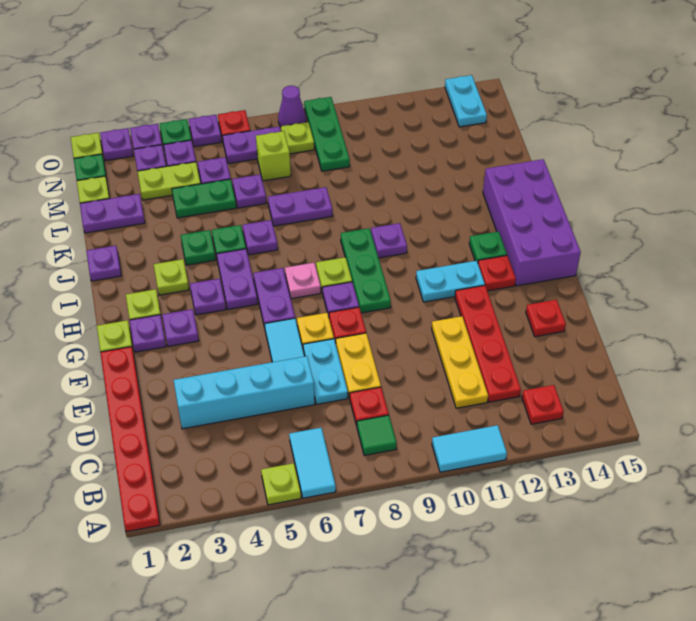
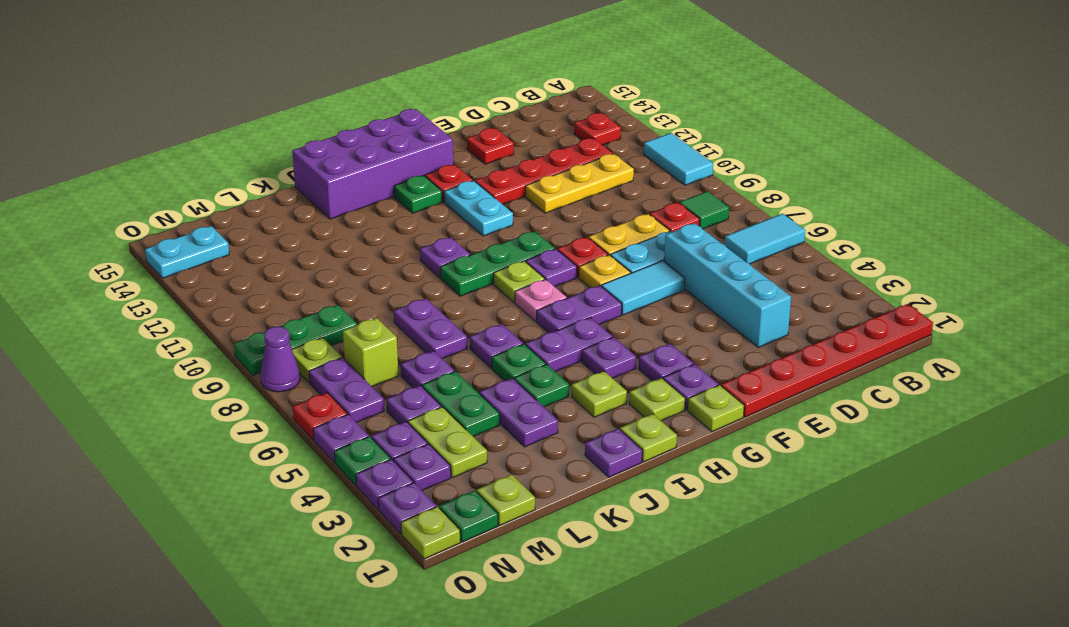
lime plate A5 level 1 -> lime plate I1 level 1
purple plate L1:L2 level 1 -> purple plate K3:K4 level 1

